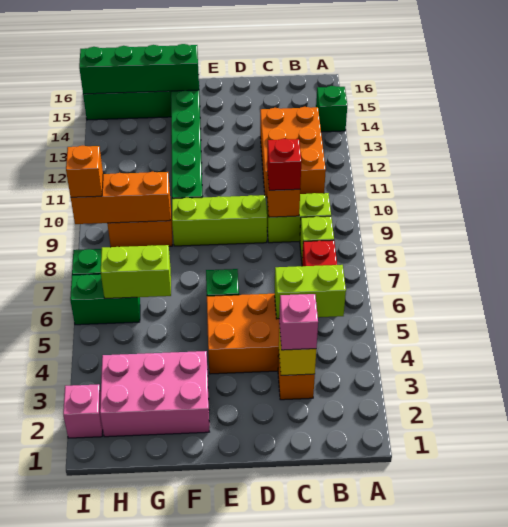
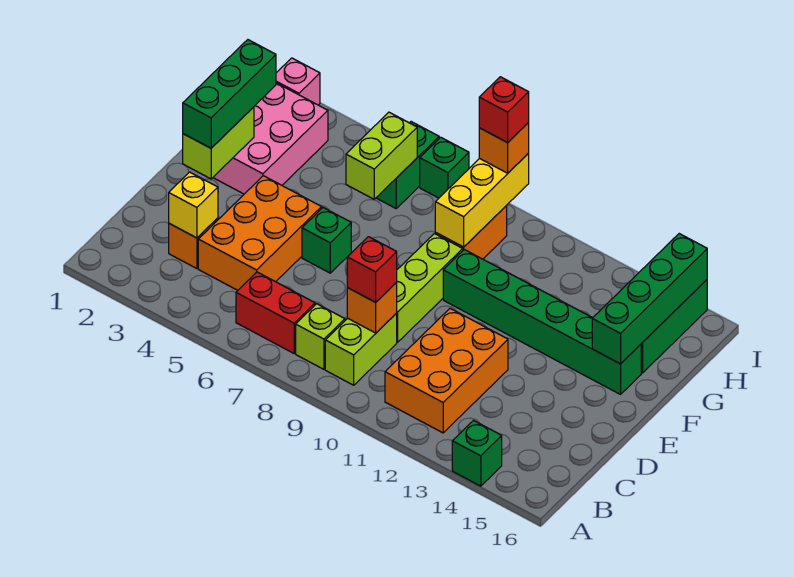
lime brick B5:C5 level 2 -> lime brick E2:F2 level 2
orange brick B11:C13 level 1 -> orange brick B11:D12 level 1
pink brick C3 level 3 -> none
none -> green brick E2:G2 level 3
orange brick G9:I9 level 2 -> yellow brick G9:I9 level 2
none -> red brick I9 level 4

